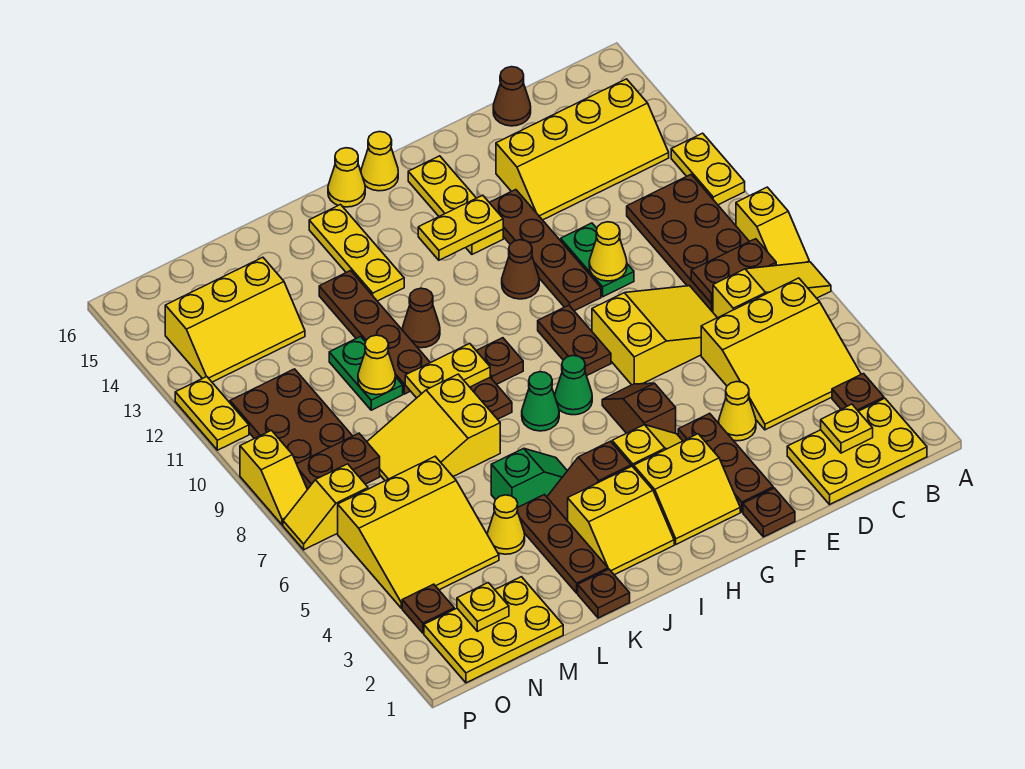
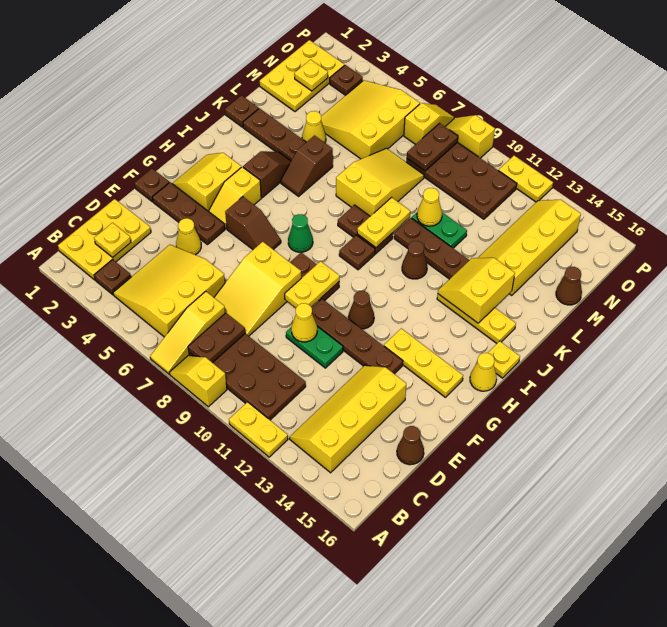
yellow plate G13:H13 level 2 -> yellow plate F9:G9 level 2
yellow slope I2:J3 level 1 top 3 -> yellow slope J13:K14 level 2 top 14
green cone I7 level 1 -> none
yellow cone I16 level 1 -> yellow plate I16 level 1
green slope J5:K5 level 1 top K -> brown slope J5:K5 level 1 top K
yellow slope M13:O14 level 1 top 14 -> yellow slope L13:O14 level 1 top 14
none -> brown cone M16 level 1

